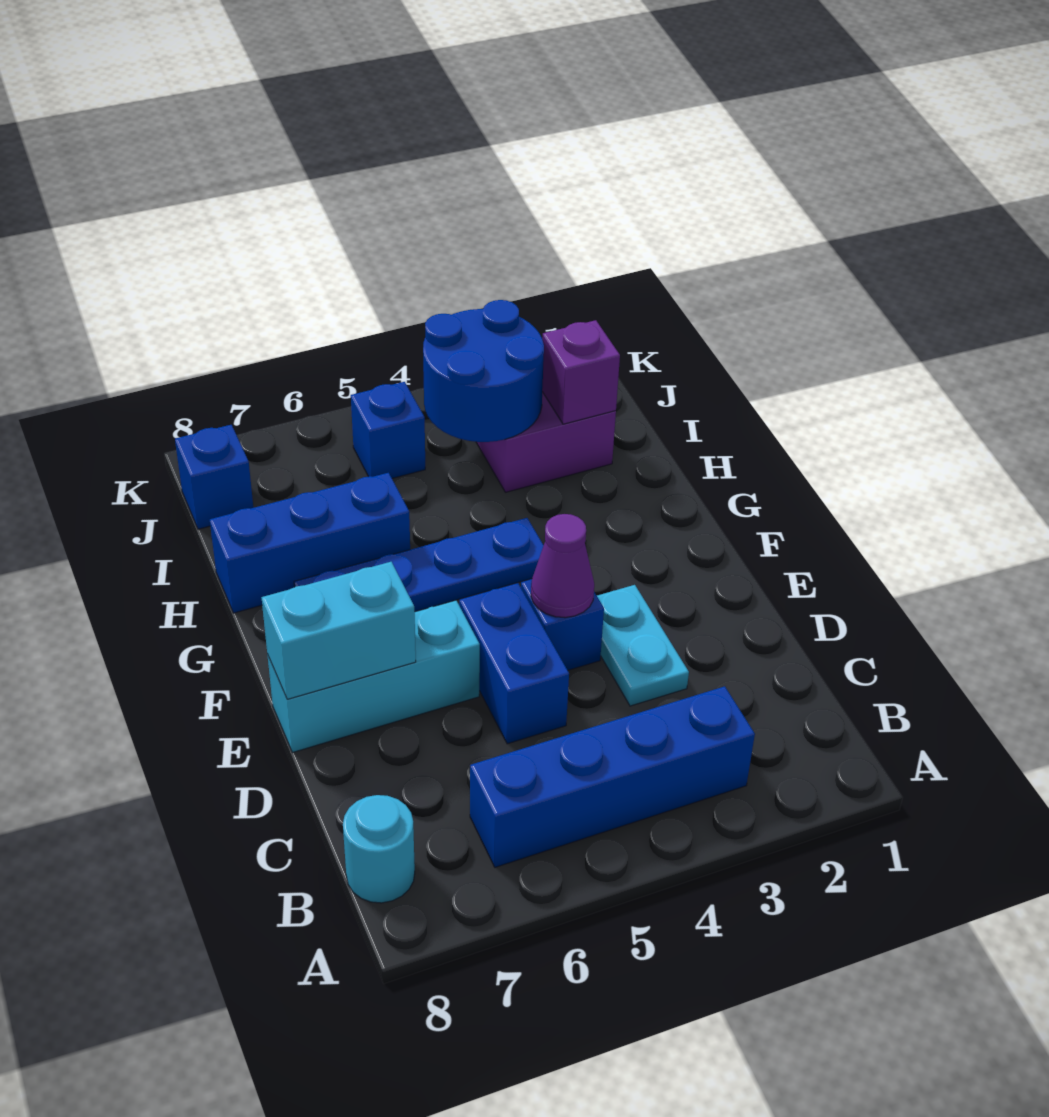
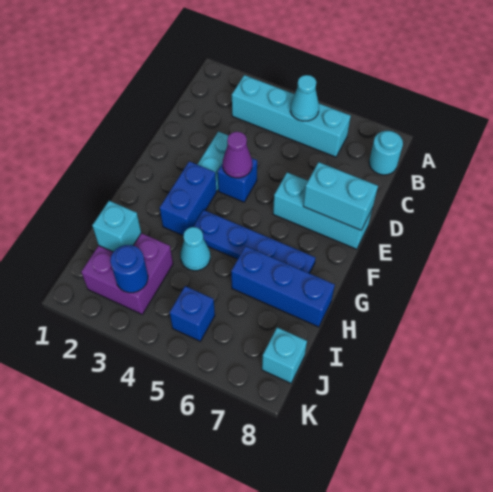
blue brick B3:B6 level 1 -> cyan brick B3:B6 level 1
none -> cyan cone B5 level 2
blue brick D5:E5 level 1 -> blue brick F3:G3 level 1
none -> cyan cone H4 level 1
purple brick I2 level 2 -> cyan brick I2 level 2
blue round brick I3:J4 level 2 -> blue round brick J3 level 2
blue brick J8 level 1 -> cyan brick J8 level 1

